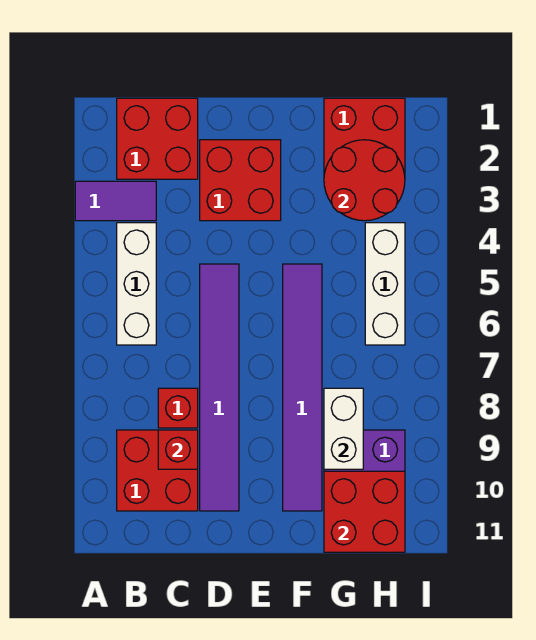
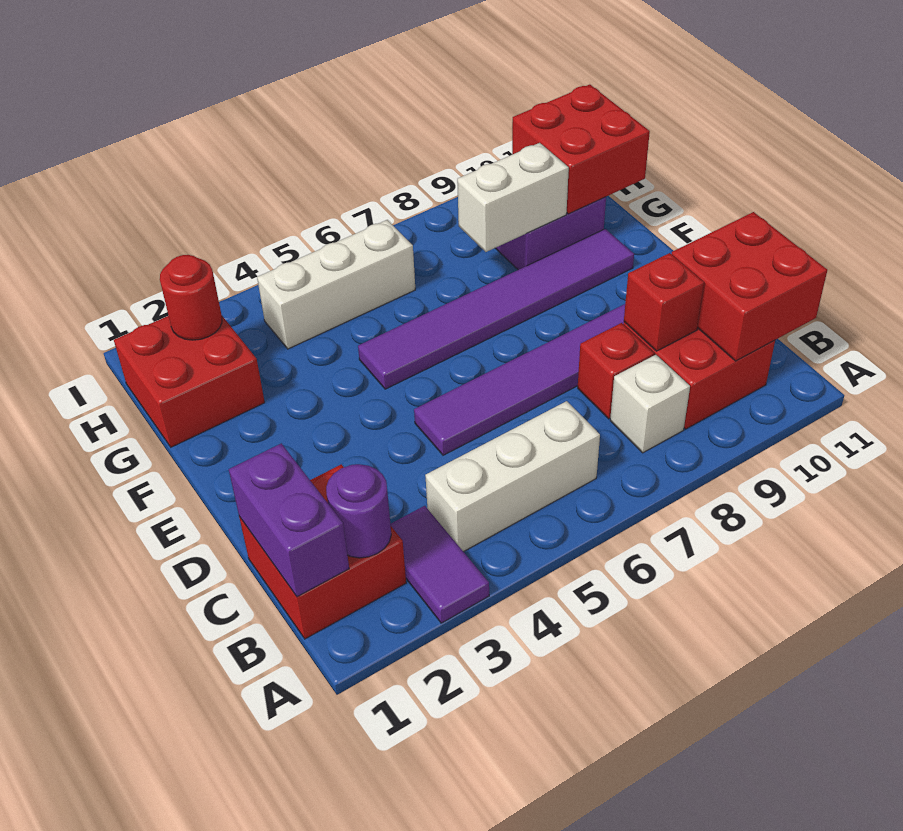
none -> purple brick B1:C1 level 2
none -> purple round brick B2 level 2
none -> white brick B8 level 1
red brick D2:E3 level 1 -> red brick B10:C11 level 2
red round brick G2:H3 level 2 -> red round brick H2 level 2

